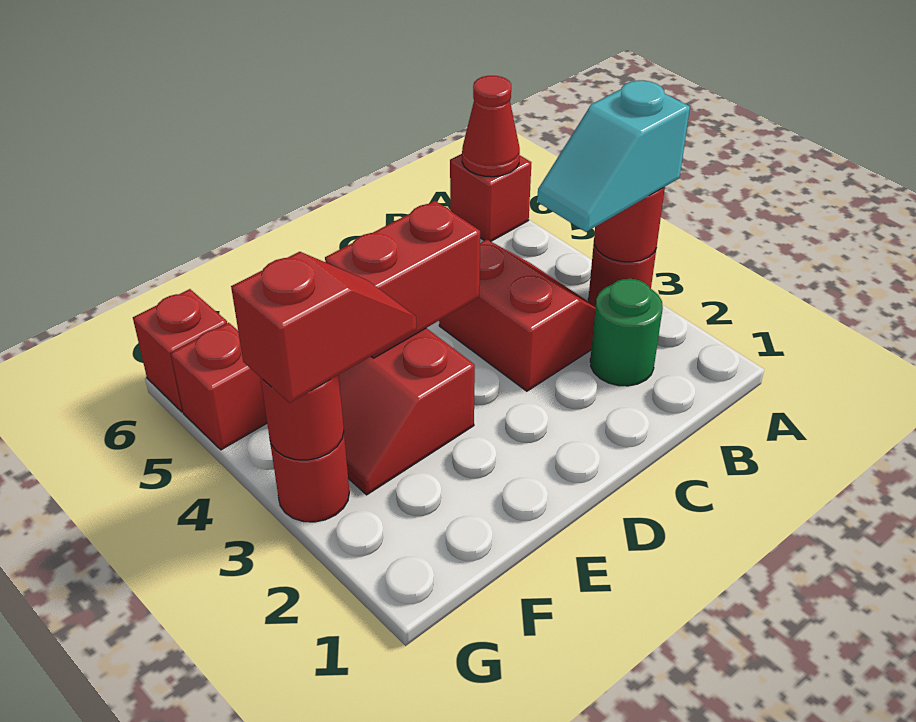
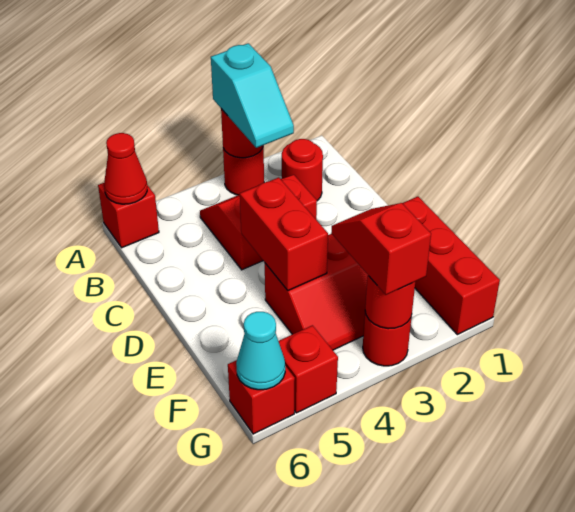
green round brick B2 level 1 -> red round brick B2 level 1
none -> red brick E1:G1 level 1
none -> cyan cone G6 level 2

